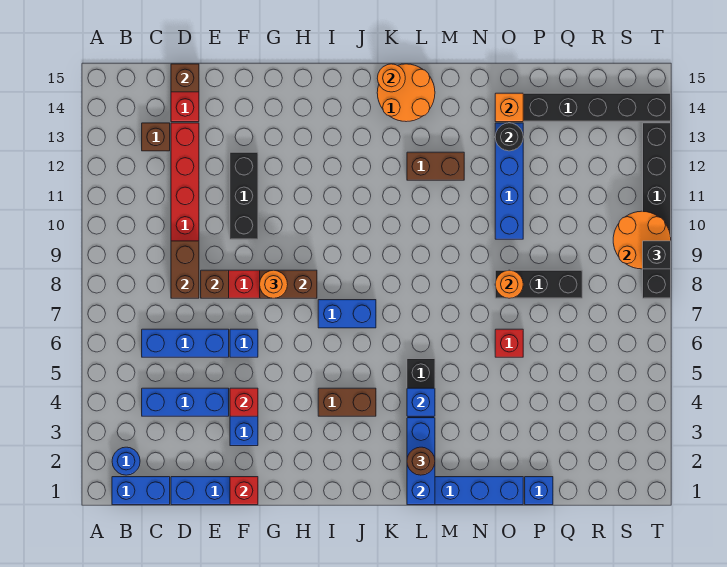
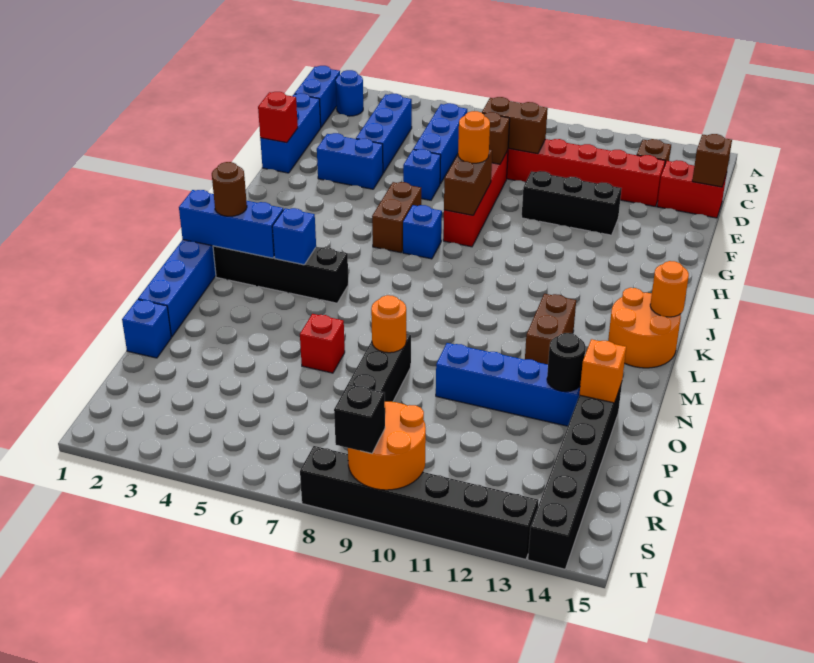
red brick F4 level 2 -> none
brown brick I4:J4 level 1 -> brown brick H6:I6 level 1
blue brick I7:J7 level 1 -> blue brick I7 level 1

